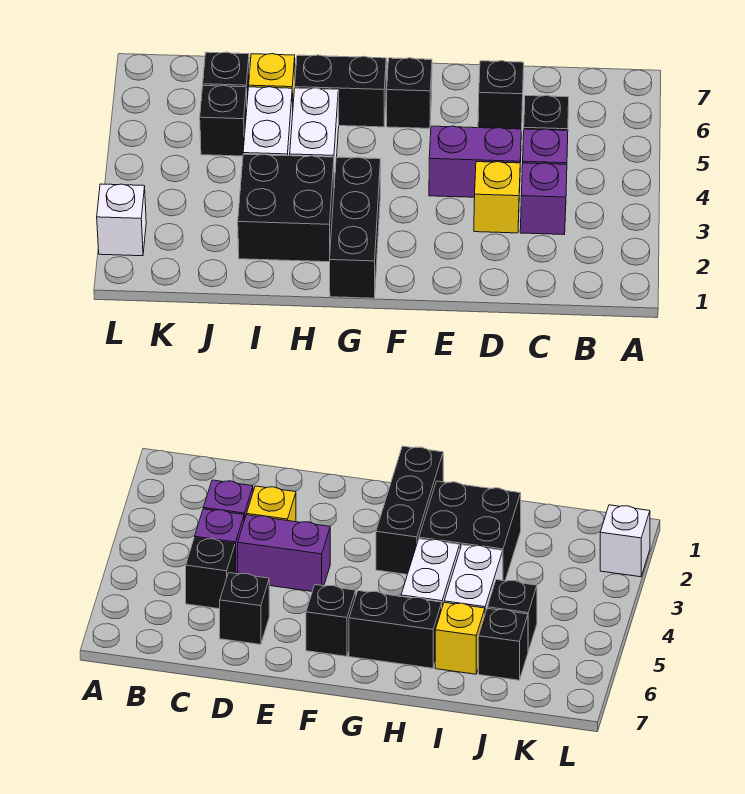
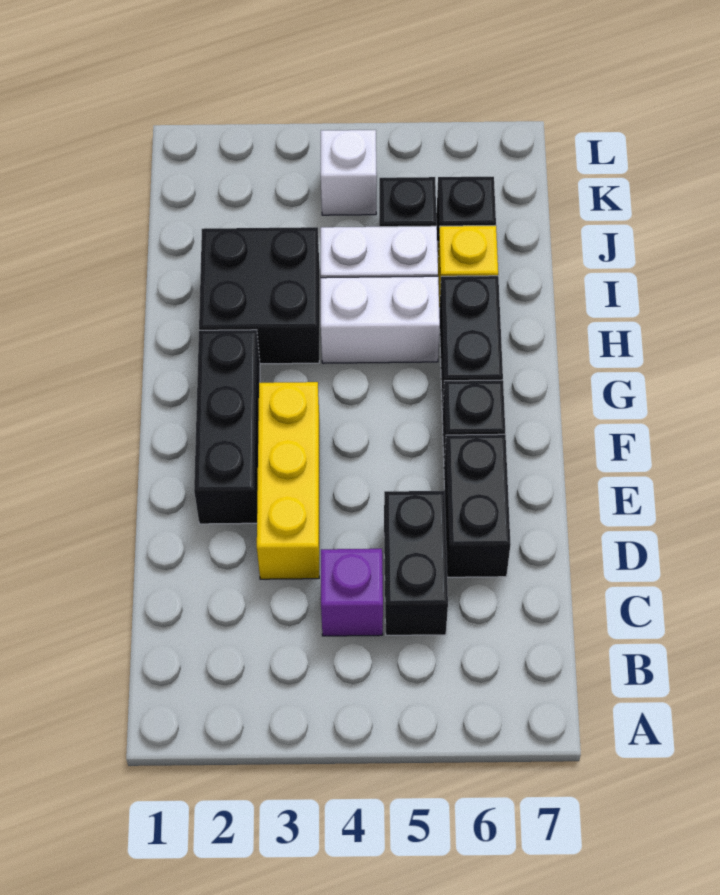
purple brick C3 level 1 -> none
black brick C5 level 1 -> black brick C5:D5 level 1
yellow brick D3 level 1 -> yellow brick D3:F3 level 1
purple brick D4:E4 level 1 -> none
black brick D6 level 1 -> black brick D6:E6 level 1
black brick G1:G3 level 1 -> black brick E2:G2 level 1
white brick L2 level 1 -> white brick K4 level 1

